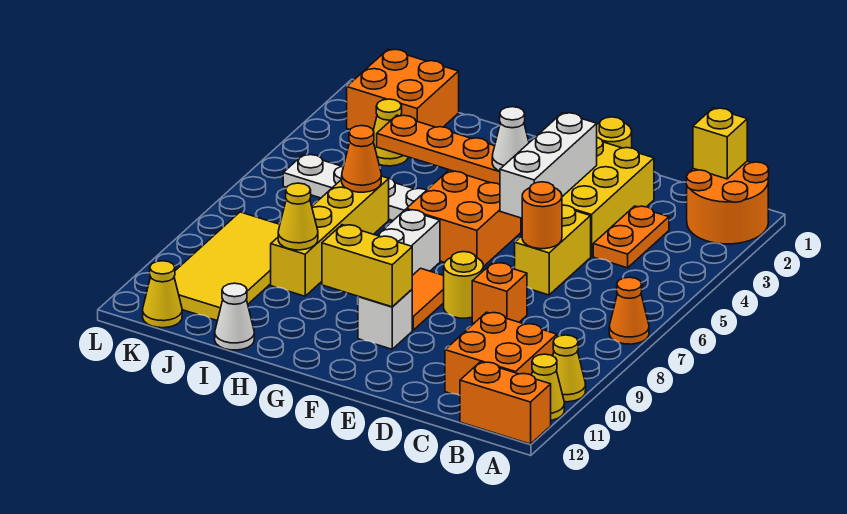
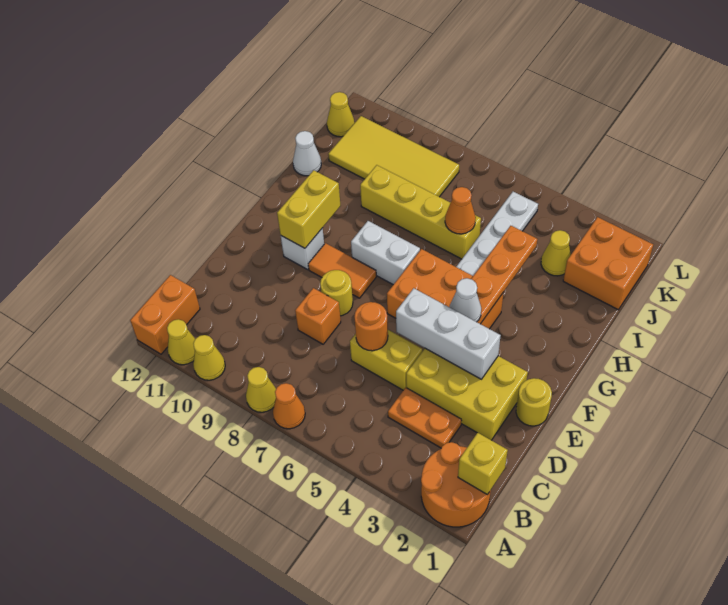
orange brick B10:C11 level 1 -> none
yellow cone I9 level 2 -> yellow cone A8 level 1

